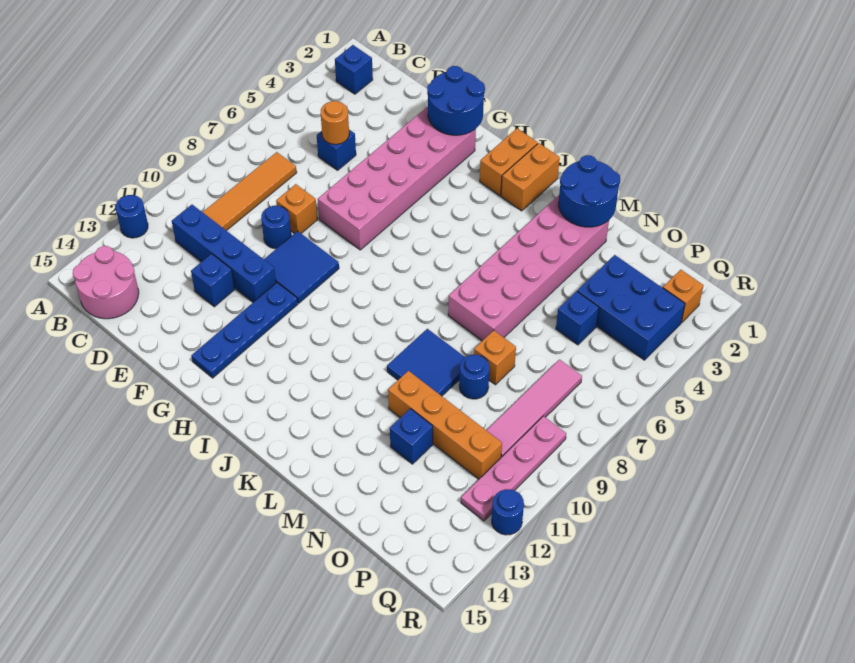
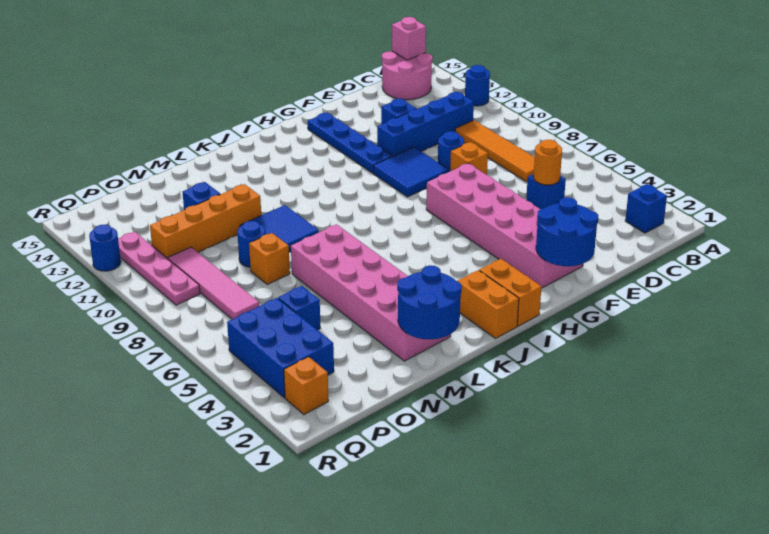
none -> pink brick B15 level 2
blue brick O3:Q4 level 1 -> blue brick P3:Q5 level 1

